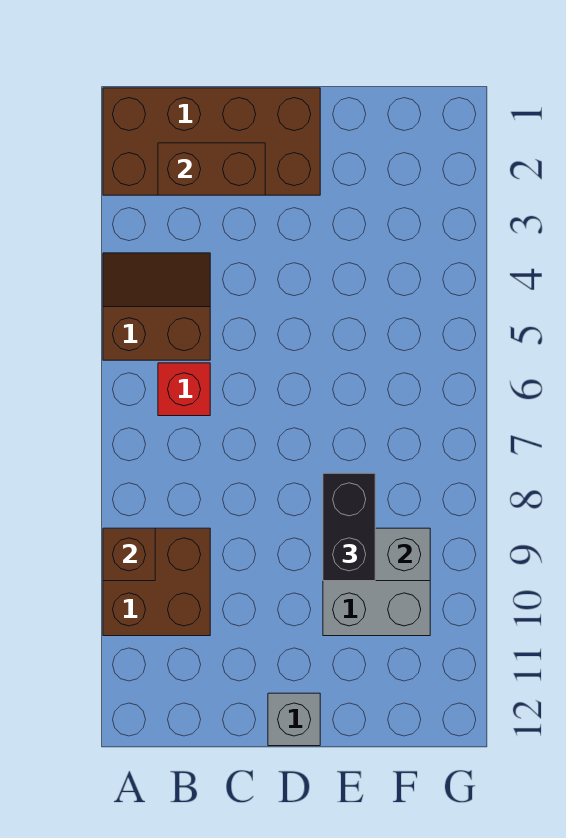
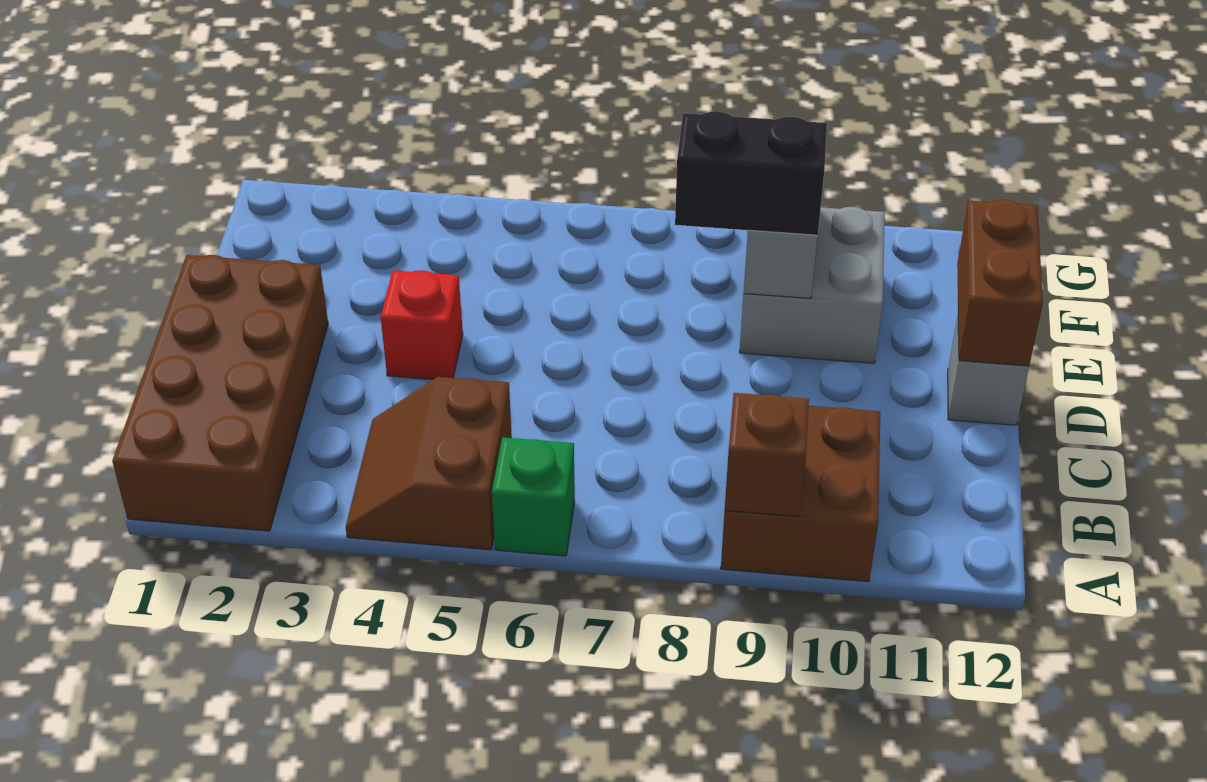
none -> green brick A6 level 1
brown brick B2:C2 level 2 -> brown brick D12:E12 level 2
red brick B6 level 1 -> red brick D4 level 1

